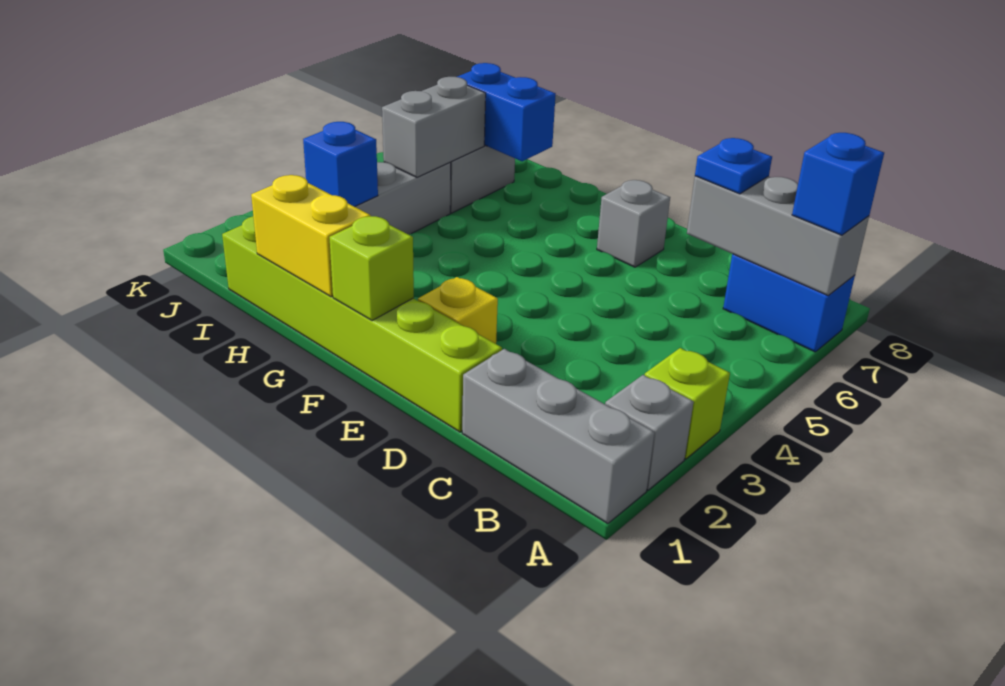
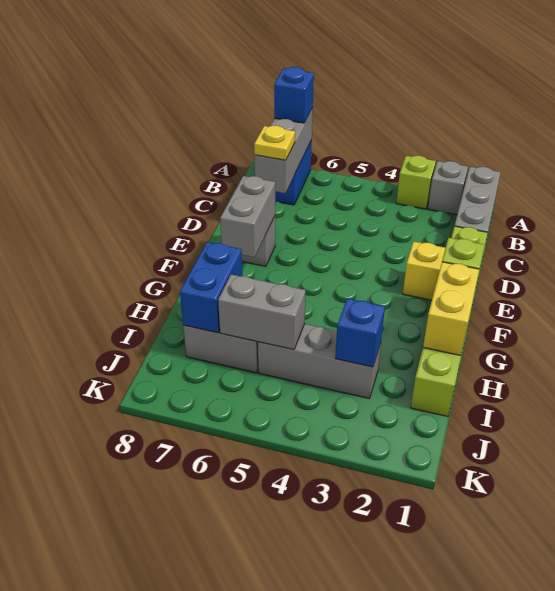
blue plate C7 level 3 -> yellow plate C7 level 3
none -> grey brick E7:F7 level 2

